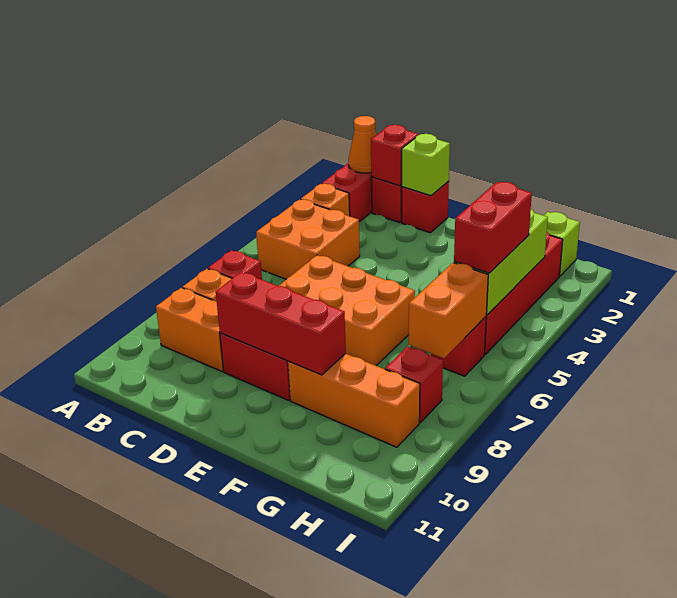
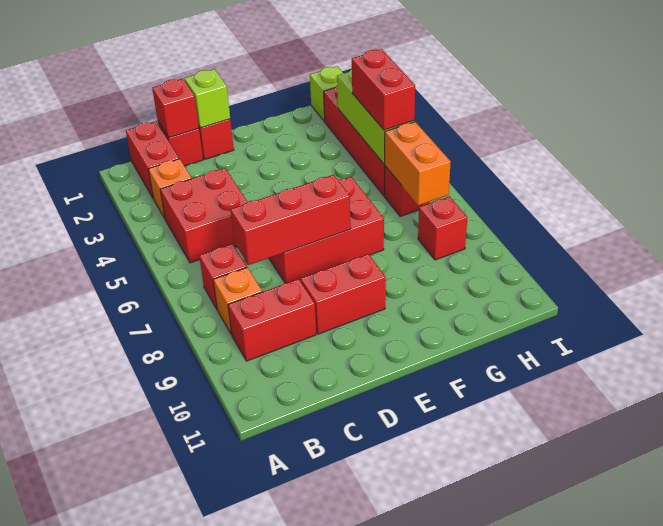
orange cone B1 level 2 -> none
orange brick B4:C5 level 1 -> red brick B4:C5 level 1
orange brick B9:C9 level 1 -> red brick B9:C9 level 1
orange brick D6:F7 level 1 -> red brick D6:F7 level 1
red brick D9:F9 level 2 -> red brick C7:E7 level 2
orange brick F9:H9 level 1 -> none

